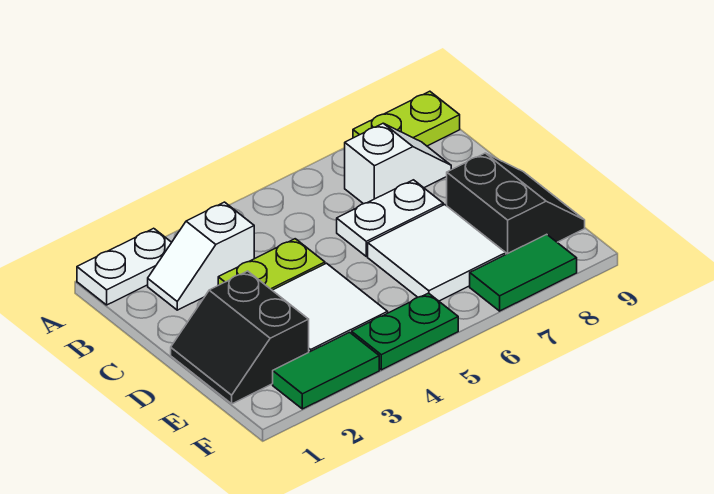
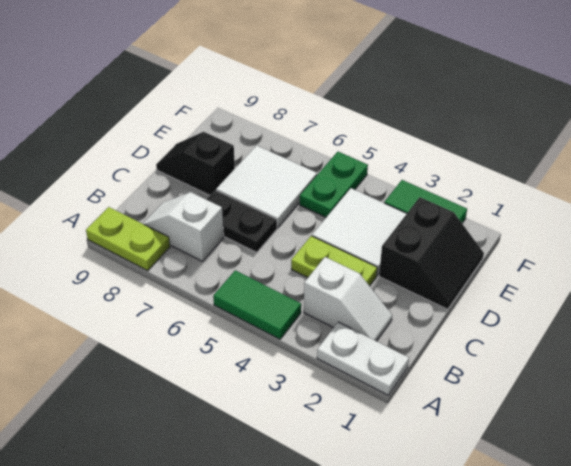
white plate C6:C7 level 1 -> black plate C6:C7 level 1
black slope D8:E9 level 1 top 8 -> black slope D8:D9 level 1 top 8
green plate F4:F5 level 1 -> green plate E5:F5 level 1
green tile F7:F8 level 1 -> green tile A4:A5 level 1

